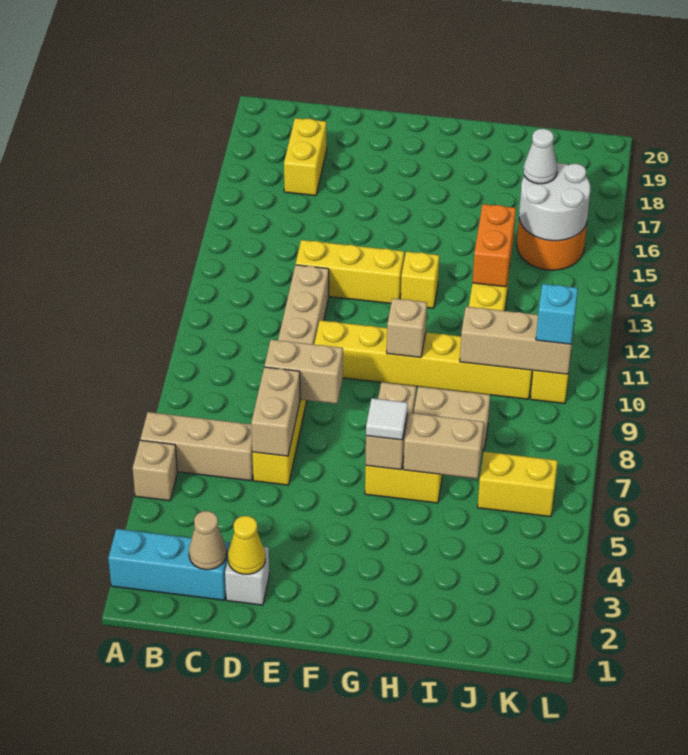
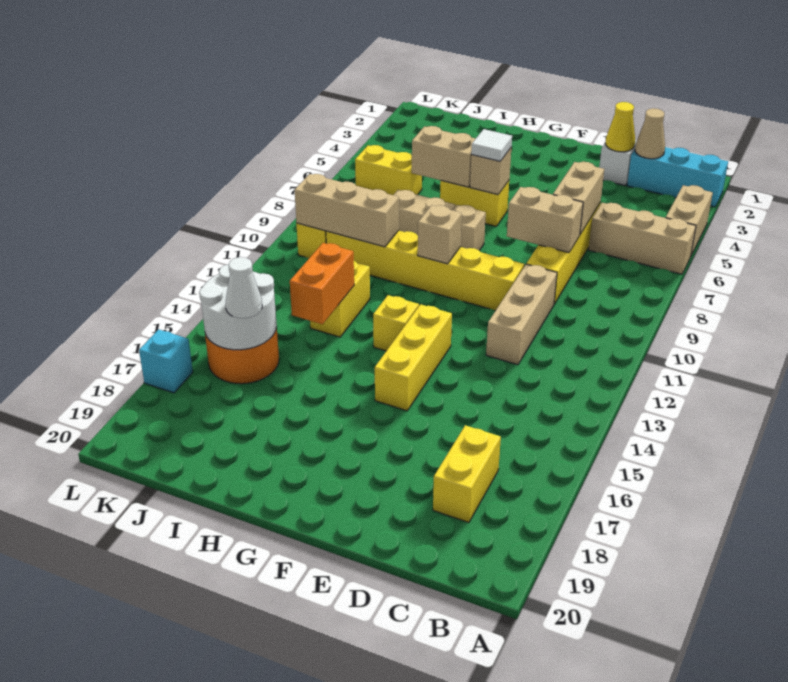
tan brick A5 level 1 -> tan brick A4:A5 level 1
yellow brick D13:F13 level 1 -> yellow brick F13:F15 level 1
cyan brick K10 level 3 -> cyan brick L17 level 1

